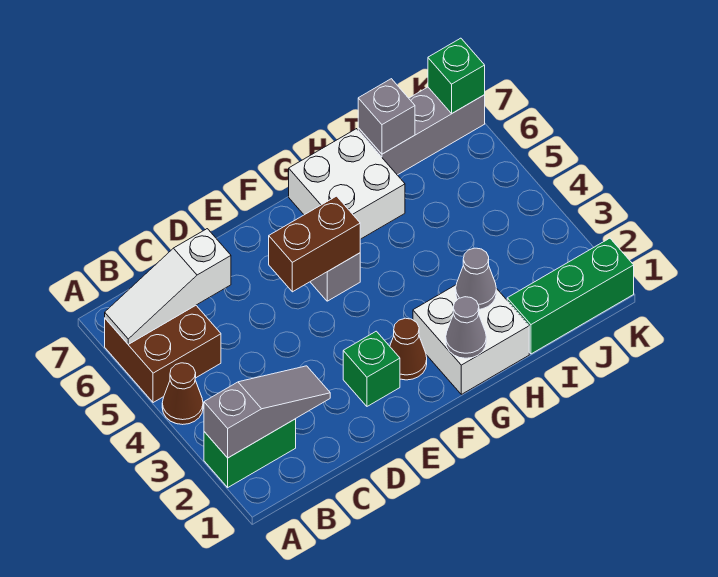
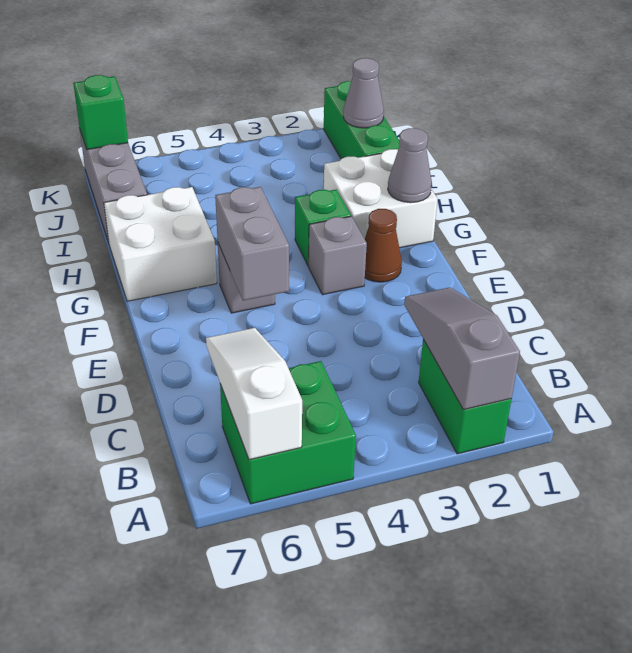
brown cone A4 level 1 -> none
brown brick A5:B6 level 1 -> green brick A5:B6 level 1
white slope A6:C6 level 2 top C -> white slope A6:C6 level 2 top A
green brick E2 level 1 -> green brick G3 level 1
brown brick E5:F5 level 2 -> grey brick E5:F5 level 2
grey cone H2 level 2 -> grey cone J1 level 2
grey brick I7 level 2 -> grey brick F3 level 1

